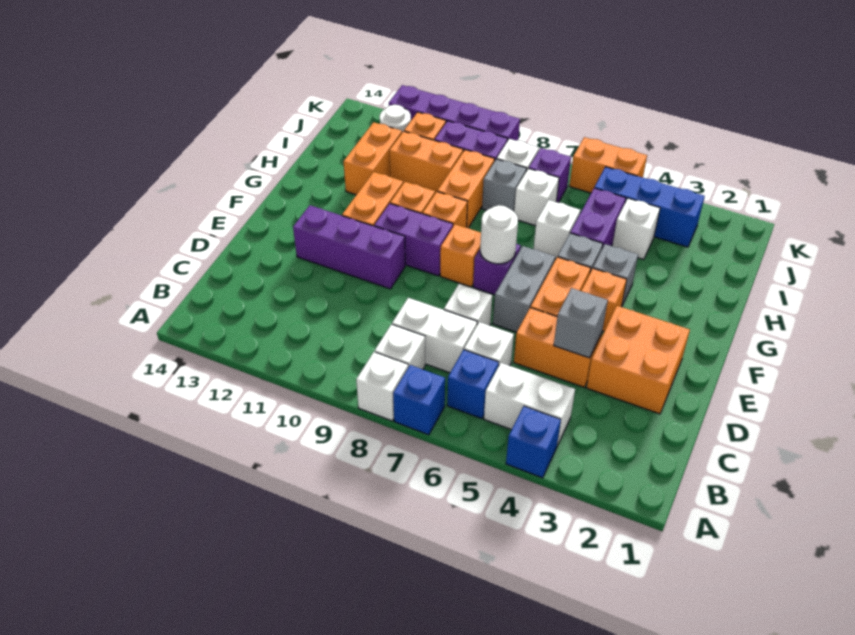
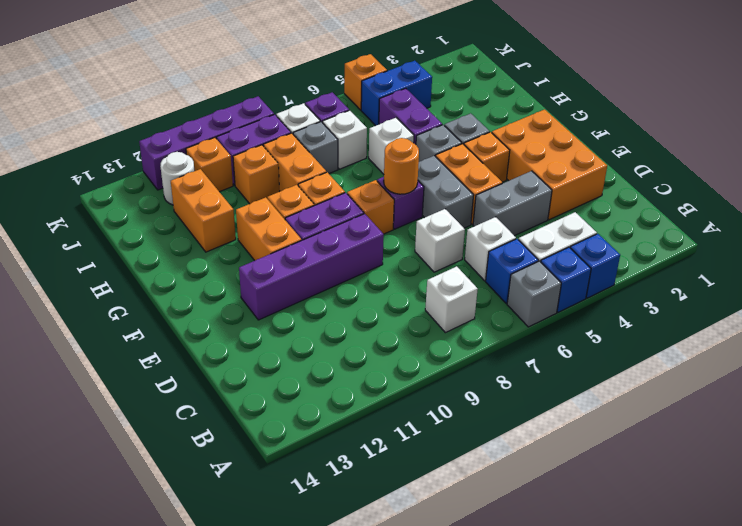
blue brick A7 level 1 -> blue brick A5 level 1
white brick A8 level 1 -> none
white brick C7:C8 level 1 -> none
orange brick D2:E3 level 1 -> orange brick D2:F3 level 1
orange brick D4:D5 level 1 -> grey brick D4:D5 level 1
grey brick D4 level 2 -> grey brick A6 level 1
purple brick E10:E12 level 1 -> purple brick E9:E12 level 1
white round brick F7 level 2 -> orange round brick F7 level 2
white brick I4 level 1 -> none
orange brick I10:I11 level 1 -> orange brick I10 level 1
blue brick J3:J5 level 1 -> blue brick J4:J5 level 1
orange brick K5:K6 level 1 -> orange brick K5 level 1

